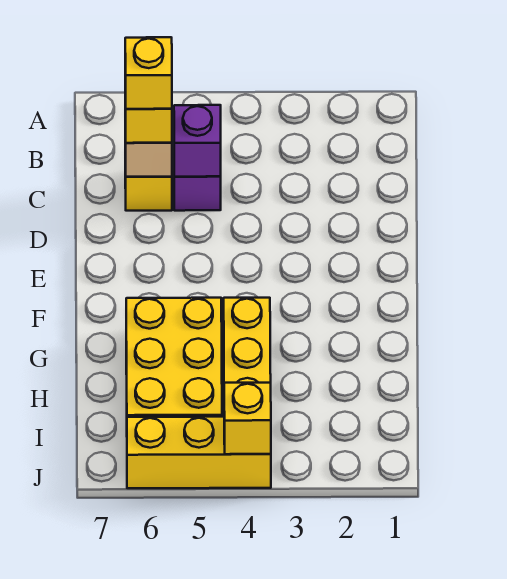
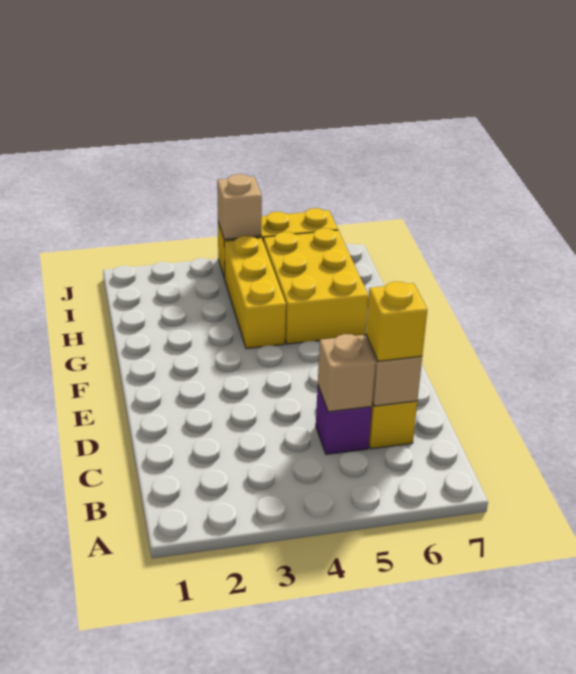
purple brick C5 level 2 -> tan brick C5 level 2
yellow brick C6 level 4 -> none
yellow brick J4 level 2 -> tan brick J4 level 2

